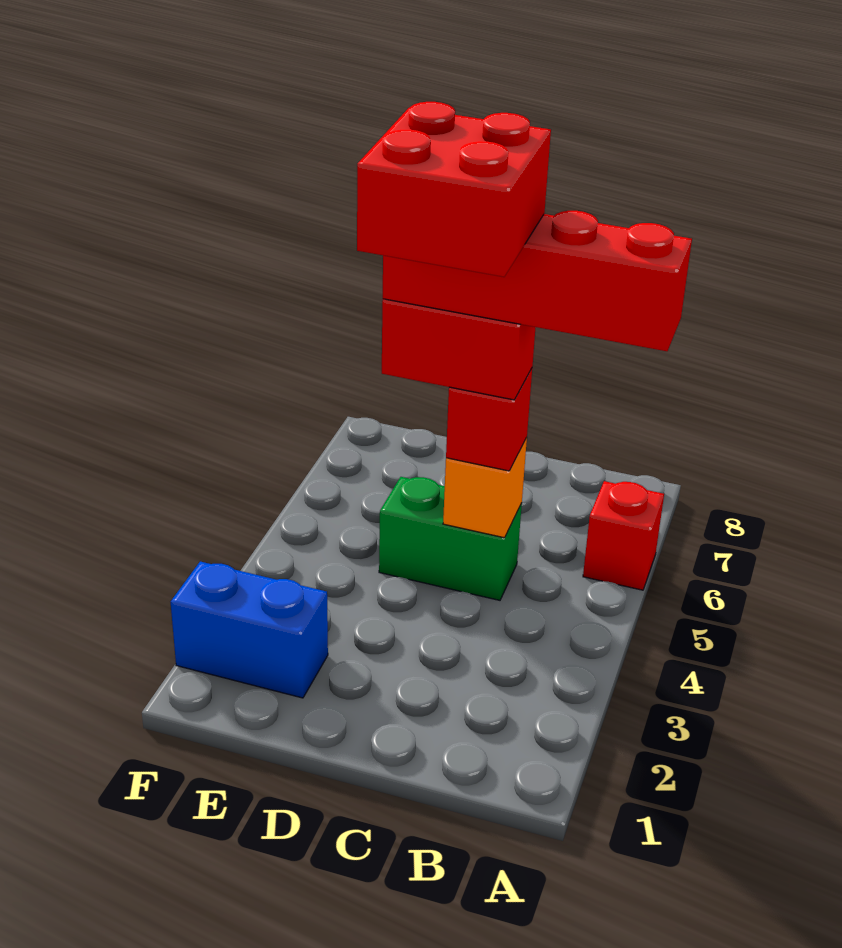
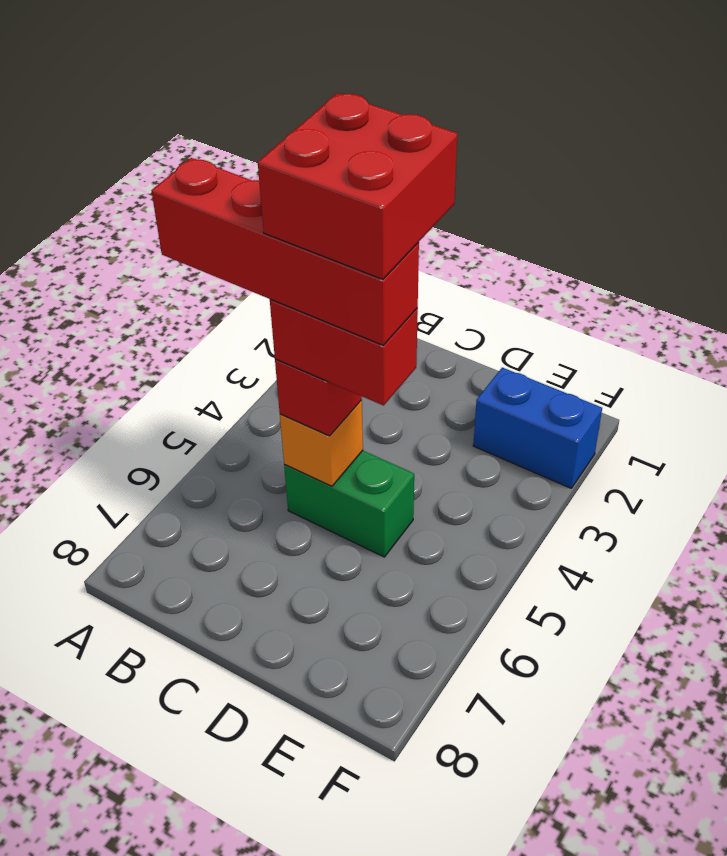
red brick A6 level 1 -> none

